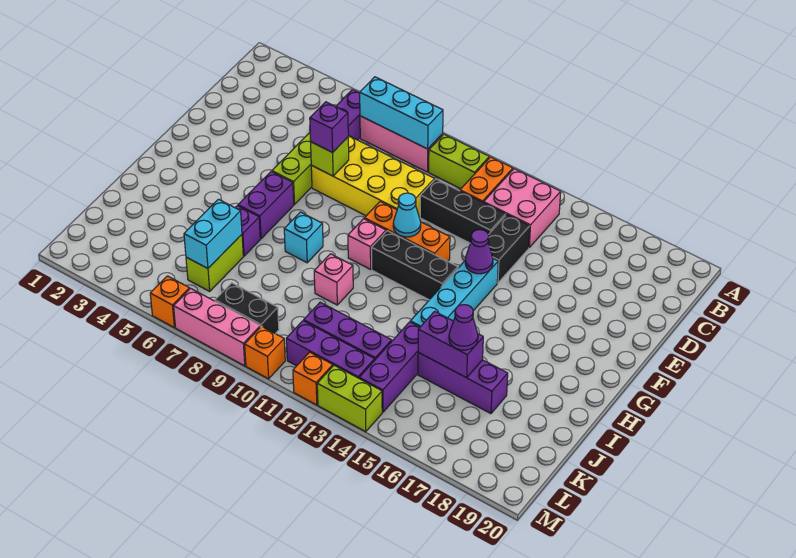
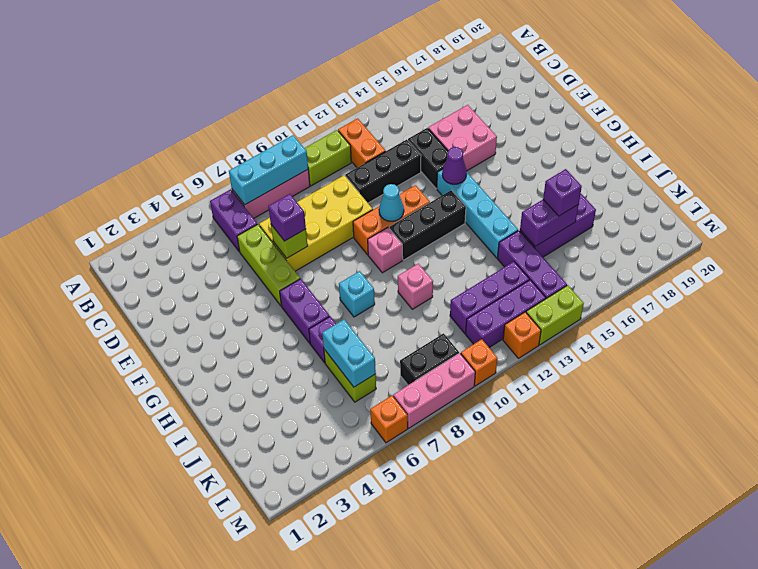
pink brick B13:C14 level 1 -> pink brick D15:E16 level 1
purple cone J16 level 3 -> purple brick J16 level 3

